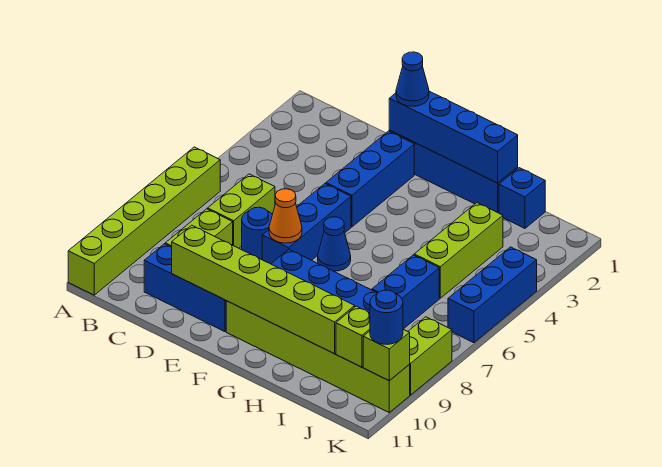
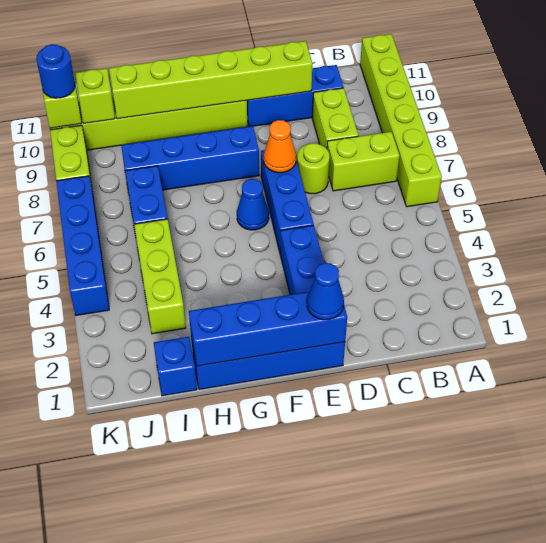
lime brick C6:C7 level 1 -> lime brick B7:C7 level 1
blue round brick D7 level 1 -> lime round brick D7 level 1
blue brick K4:K6 level 1 -> blue brick K4:K7 level 1

